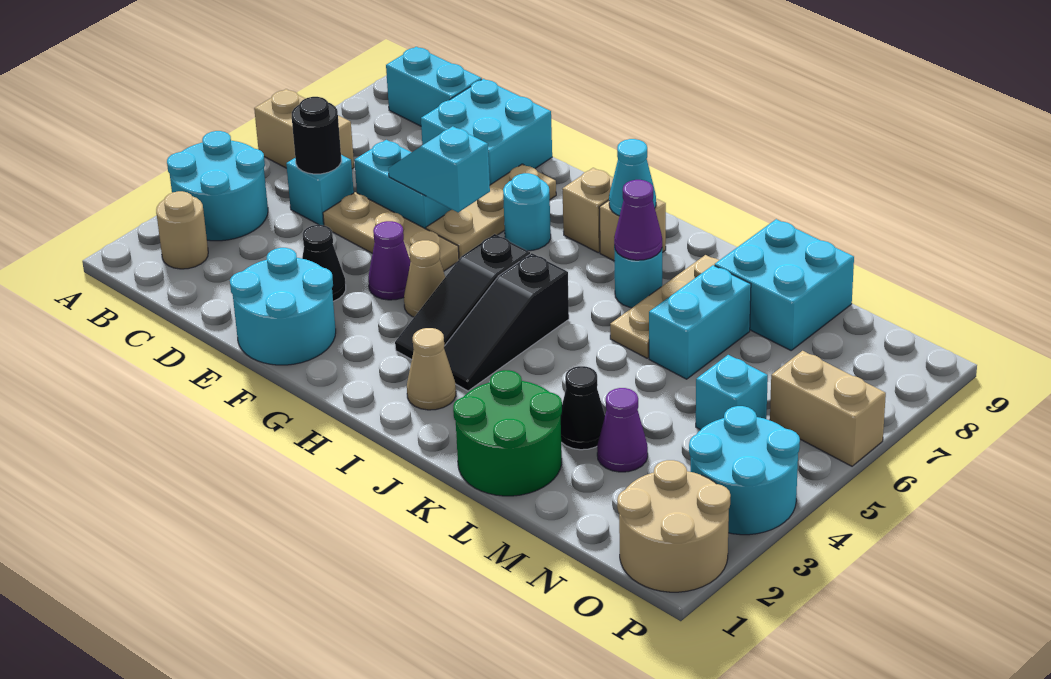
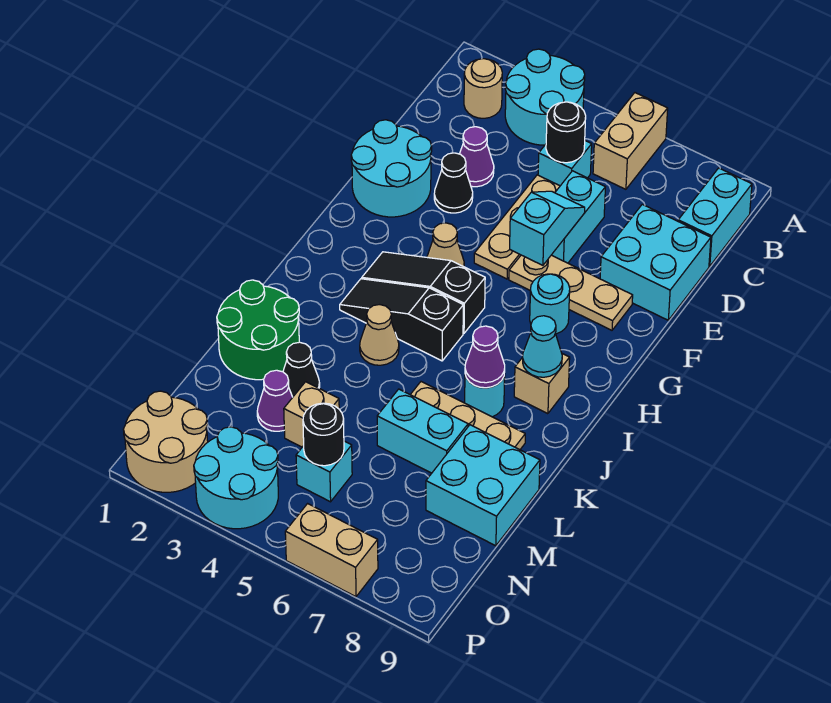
purple cone F4 level 1 -> purple cone D3 level 1
tan brick H8 level 1 -> tan brick M4 level 1
tan cone I2 level 1 -> tan cone J4 level 1
none -> black round brick N5 level 2
tan brick O6:P6 level 1 -> tan brick P6:P7 level 1

